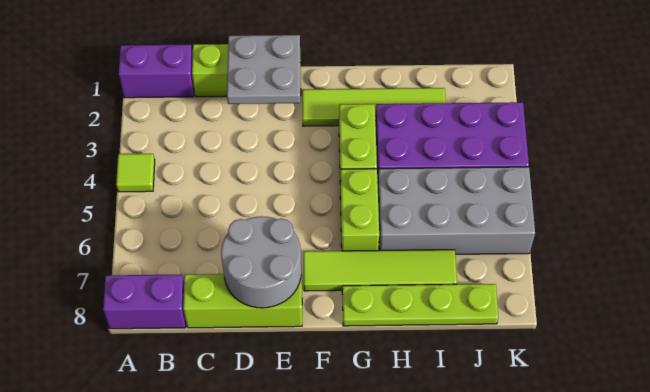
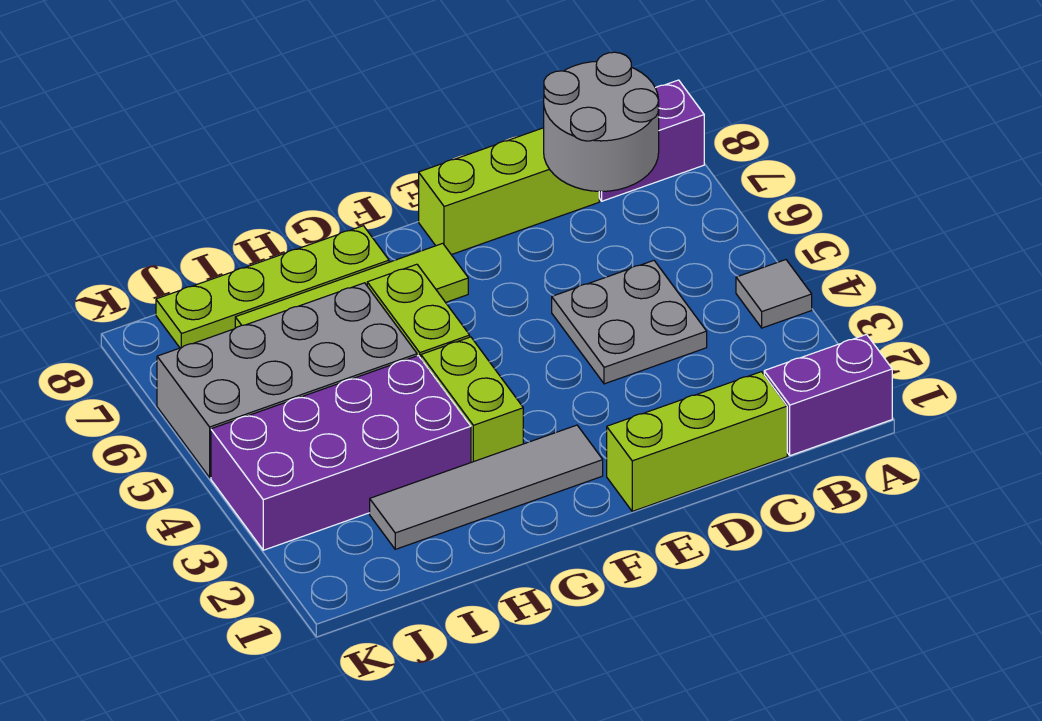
lime tile A4 level 1 -> grey tile A4 level 1
grey plate D1:E2 level 2 -> grey plate C4:D5 level 1
grey round brick D7:E8 level 2 -> grey round brick B7:C8 level 2
lime tile F2:I2 level 1 -> grey tile F2:I2 level 1

